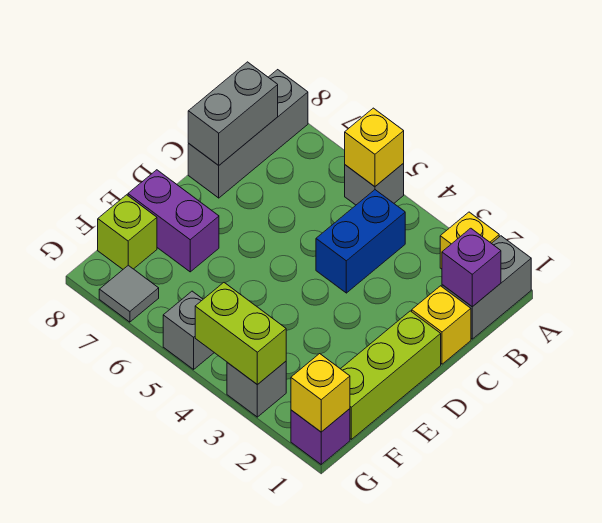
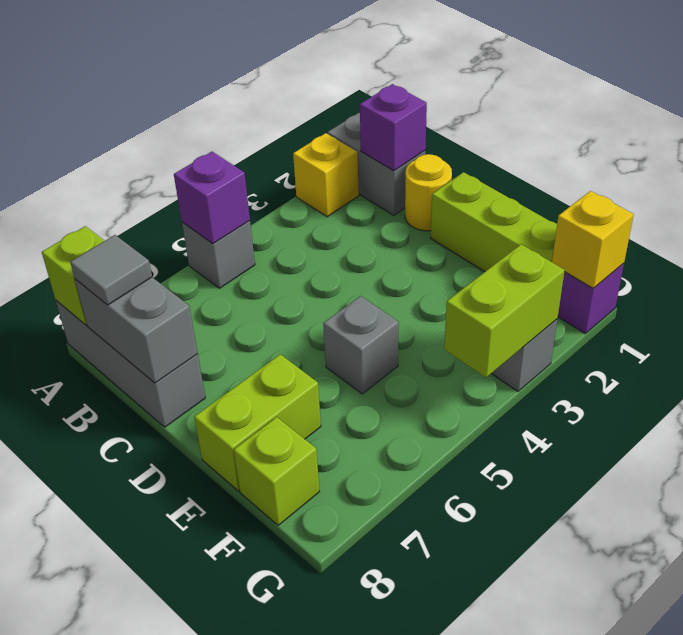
yellow brick A5 level 2 -> purple brick A5 level 2
none -> lime brick A8 level 2
blue brick B4:C4 level 1 -> none
yellow brick C1 level 1 -> yellow round brick C1 level 1
purple brick E7:E8 level 1 -> lime brick E7:E8 level 1
grey brick G5 level 1 -> grey brick E5 level 1
grey tile G7 level 1 -> grey tile B8 level 3

